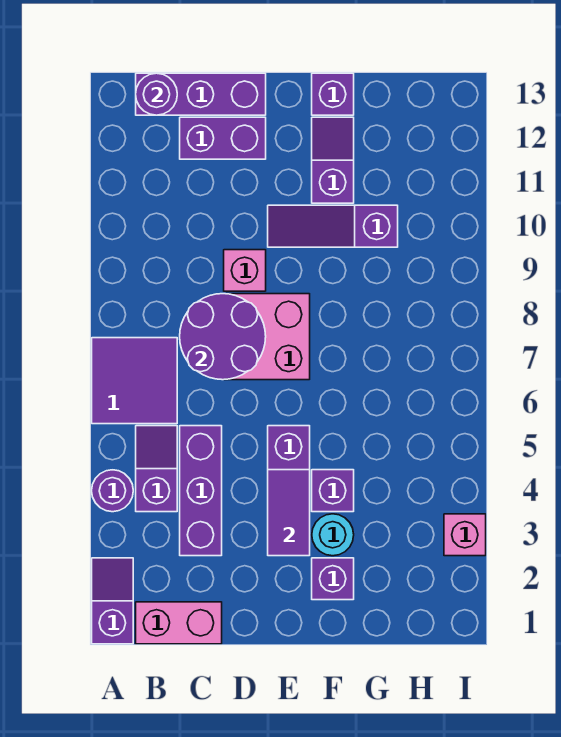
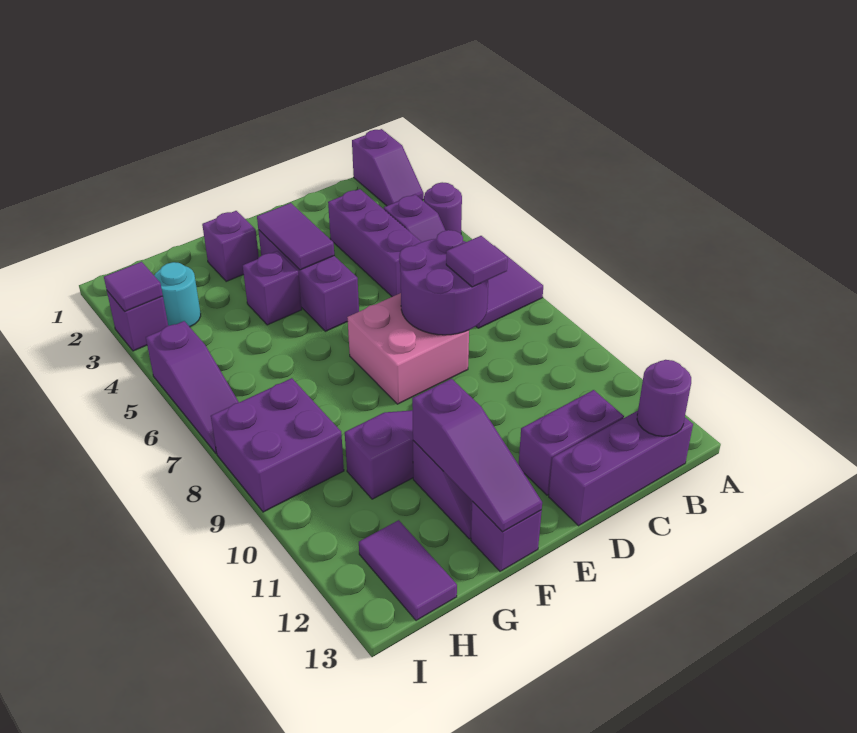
pink brick B1:C1 level 1 -> none
none -> purple tile C8 level 3
pink brick D9 level 1 -> none
cyan round brick F3 level 1 -> cyan round brick H3 level 1
none -> purple slope F11:F13 level 2 top 11
none -> purple brick H8:I9 level 1
none -> purple tile H12:H13 level 1
pink brick I3 level 1 -> purple brick I3 level 1
none -> purple tile I3 level 2
none -> purple slope I5:I7 level 1 top 5

